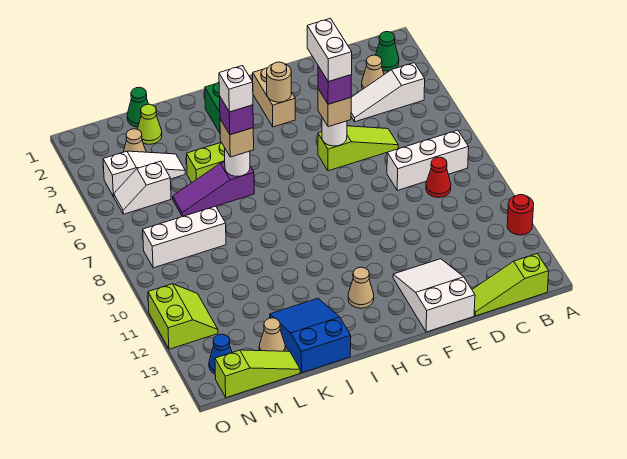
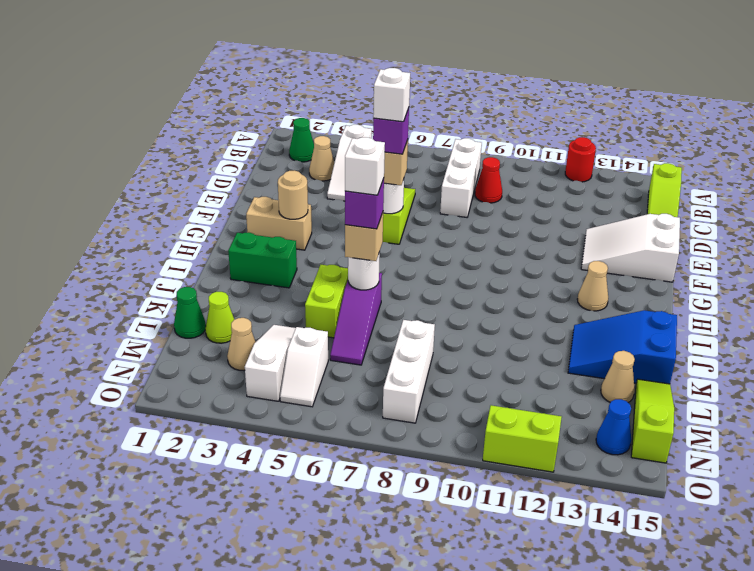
white brick F5:F6 level 5 -> white brick F6 level 5

